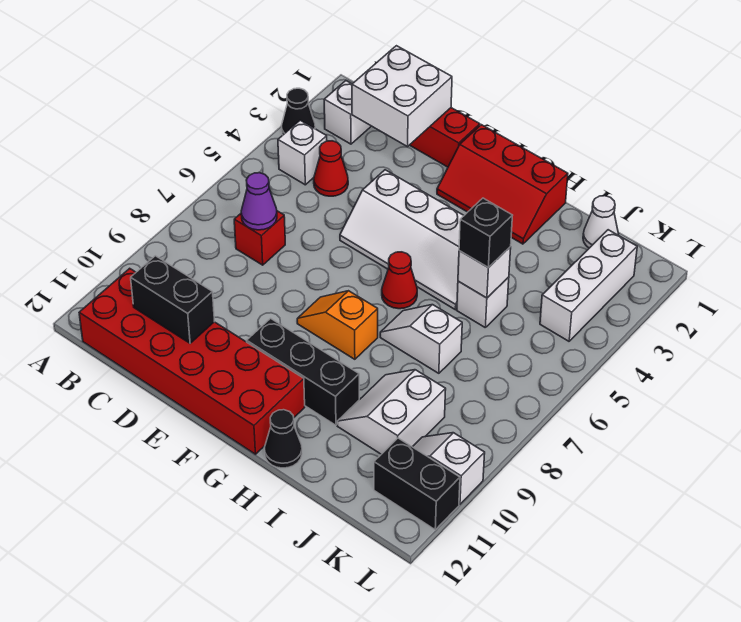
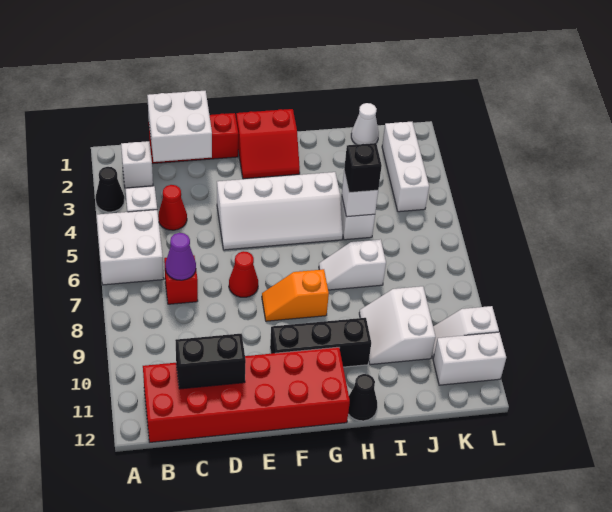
none -> white brick A5:B6 level 1
red slope F1:H2 level 1 top 1 -> red slope F1:G2 level 1 top 1
red cone G6 level 1 -> red cone E7 level 1
black brick K11:L11 level 1 -> white brick K11:L11 level 1

